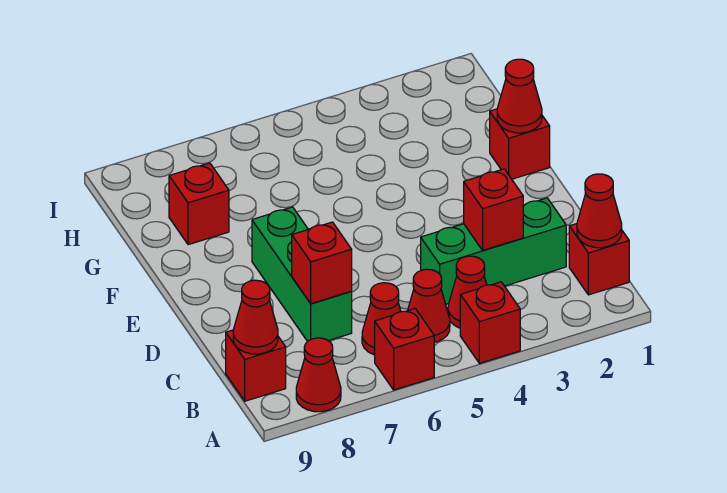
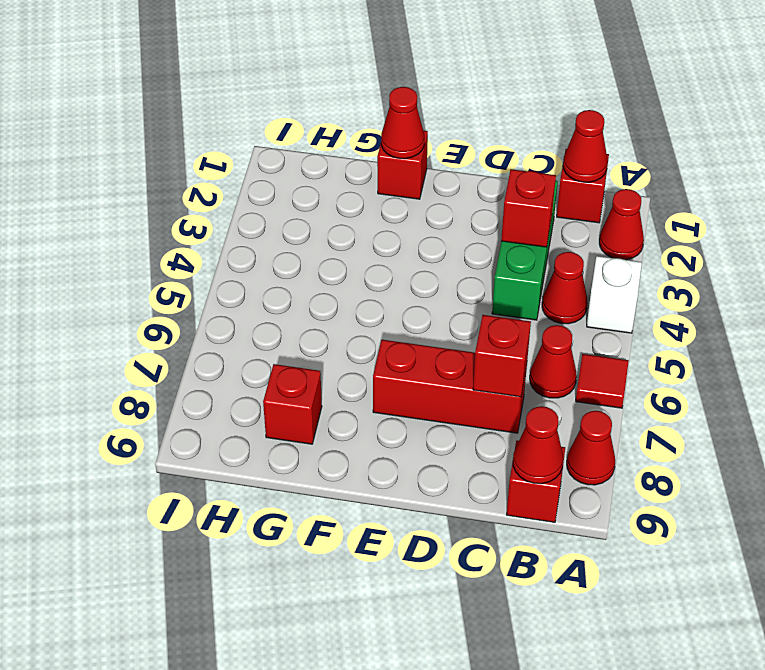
red brick A4 level 1 -> white brick A4 level 1
red brick A6 level 1 -> red tile A6 level 1
red cone B5 level 1 -> red cone A2 level 1
green brick C7:E7 level 1 -> red brick C7:E7 level 1

